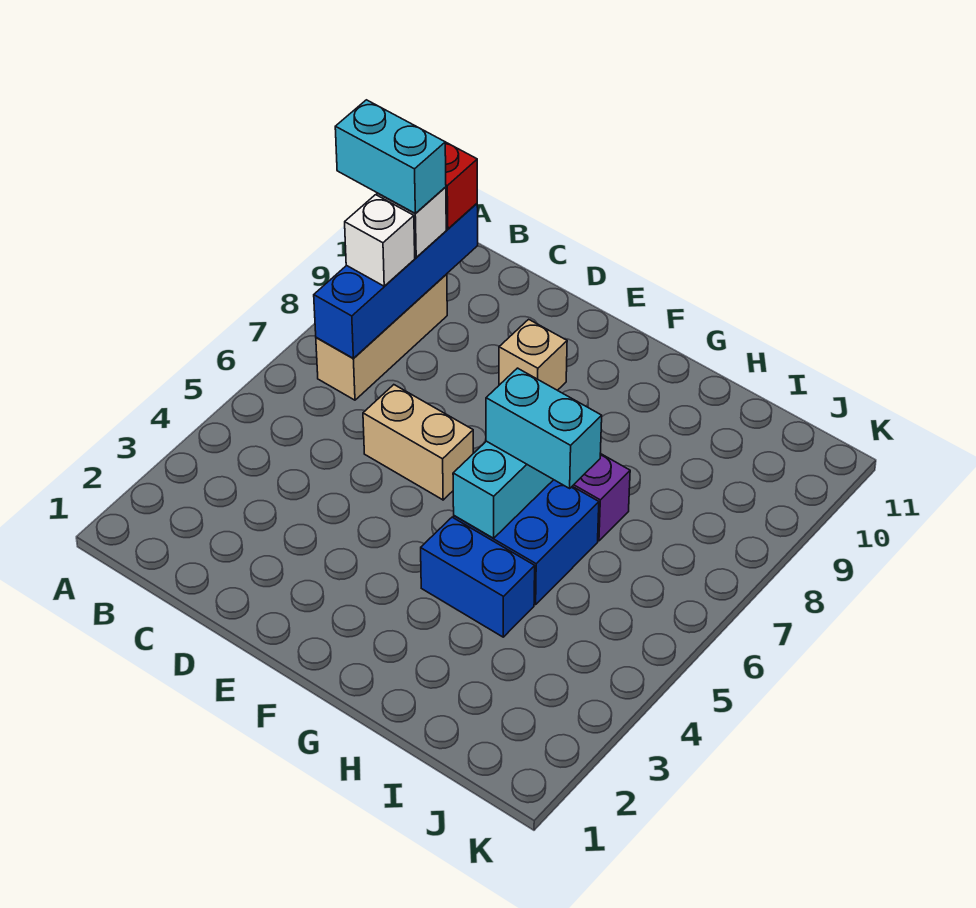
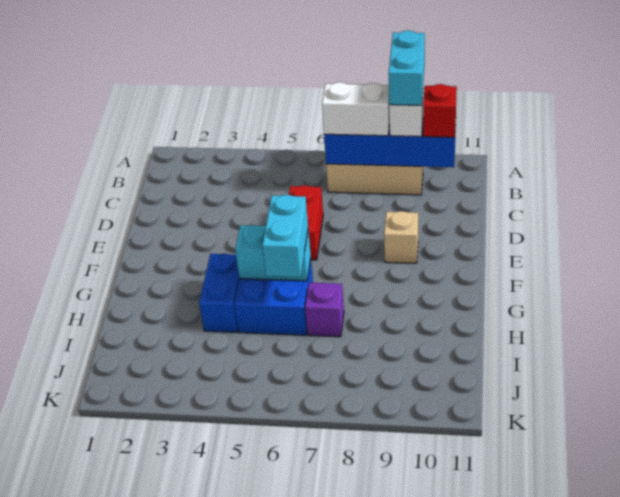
white brick B8 level 3 -> white brick B7:B8 level 3
tan brick D6:E6 level 1 -> red brick D6:E6 level 1

